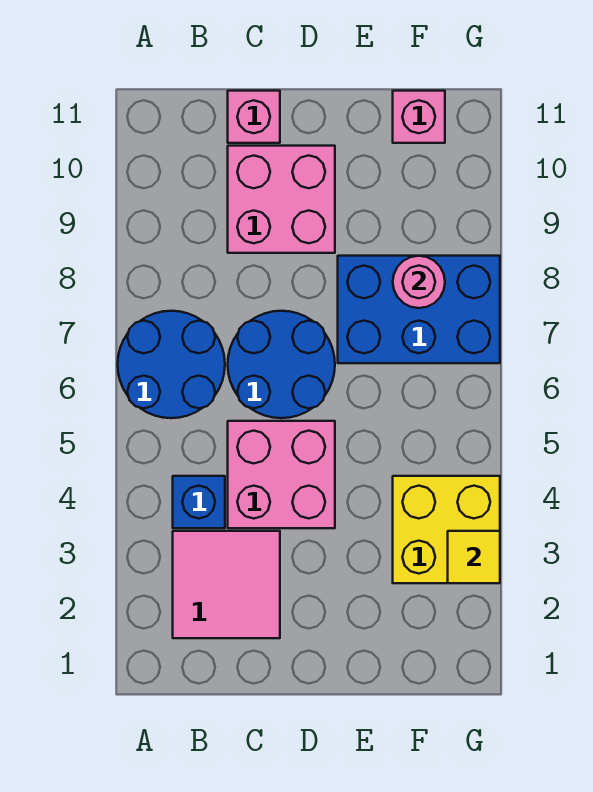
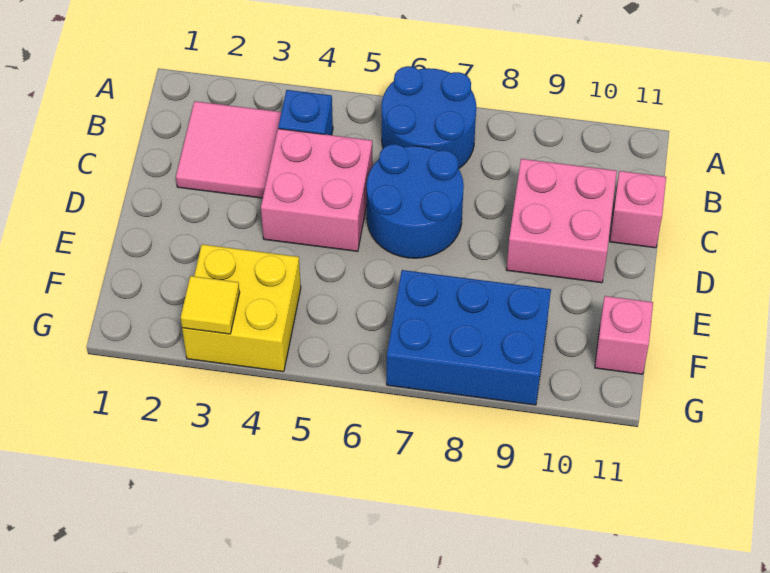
blue brick E7:G8 level 1 -> blue brick F7:G9 level 1
pink round brick F8 level 2 -> none

